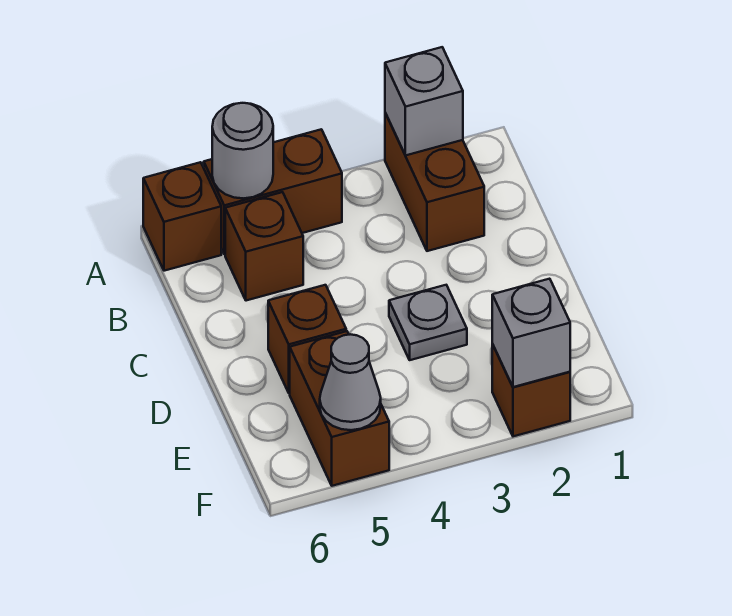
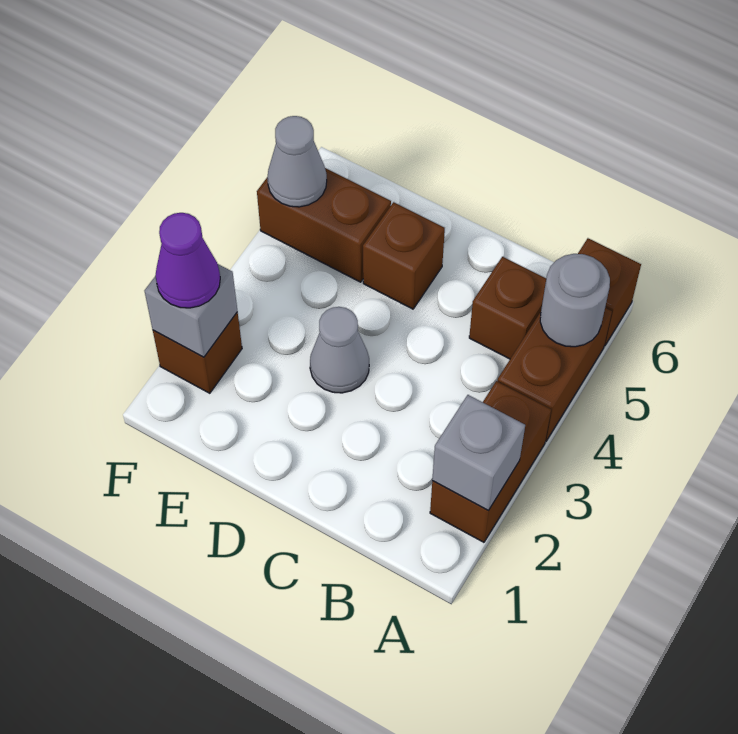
brown brick A2:B2 level 1 -> brown brick A2:A3 level 1
grey plate D3 level 1 -> grey cone D3 level 1
none -> purple cone F2 level 3

